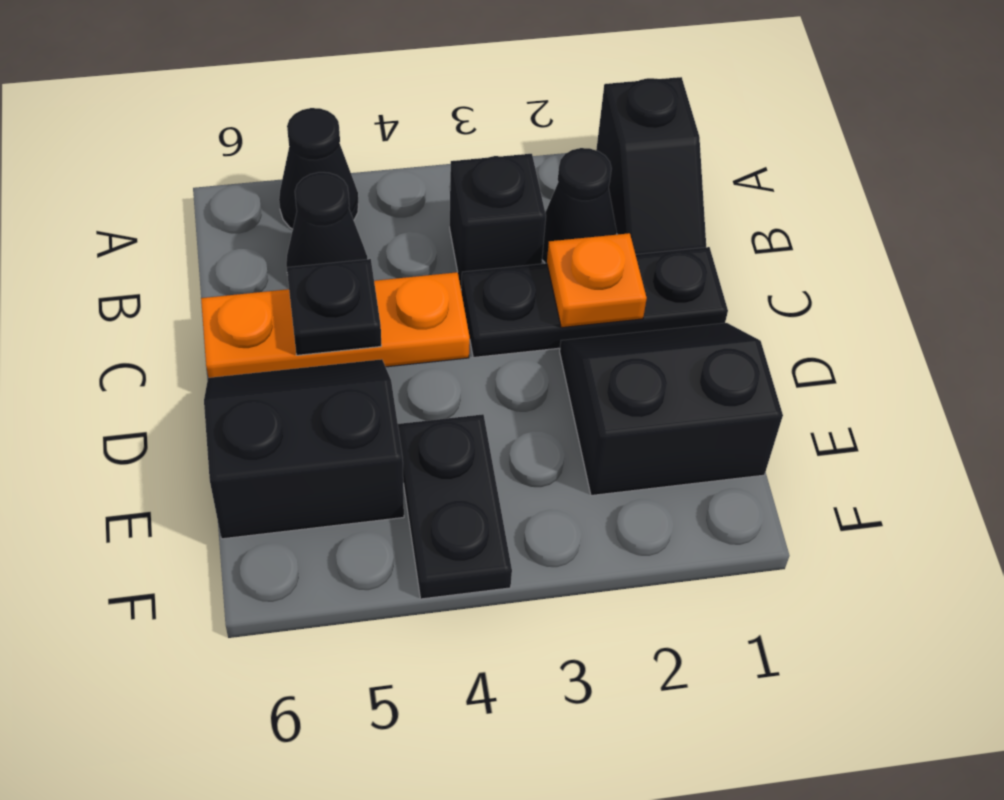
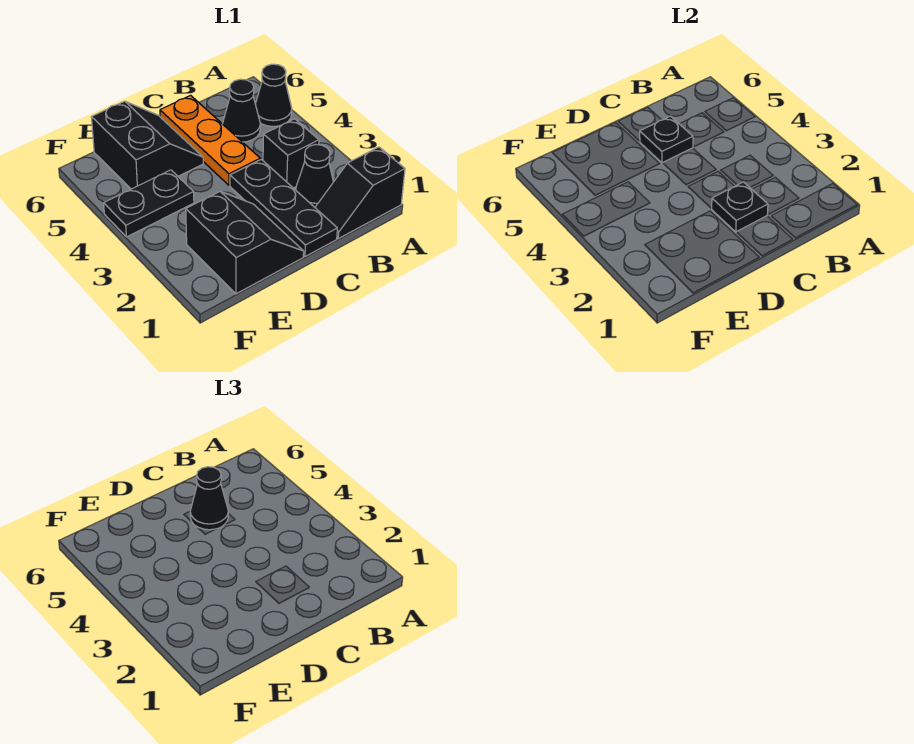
orange plate C2 level 2 -> black plate C2 level 2
none -> black cone C5 level 3

